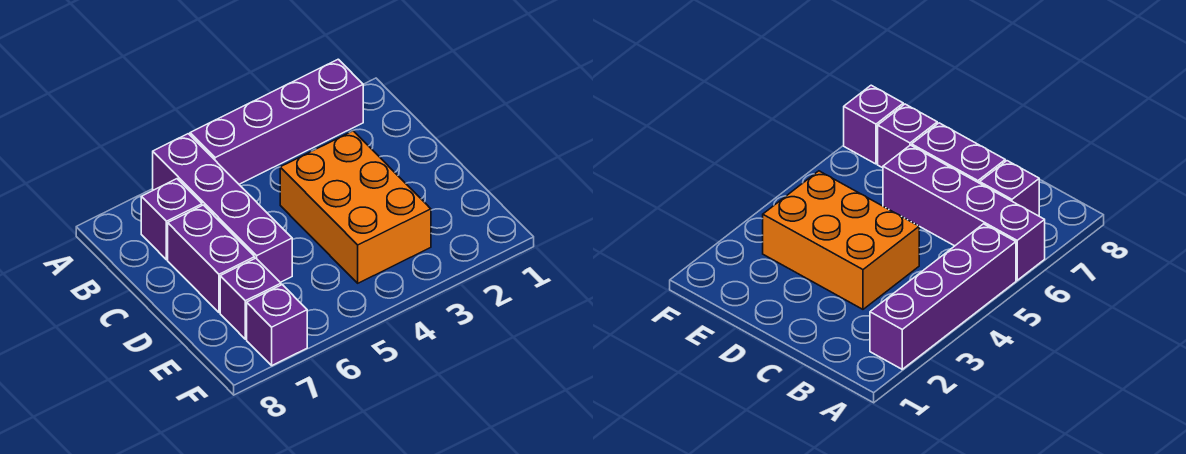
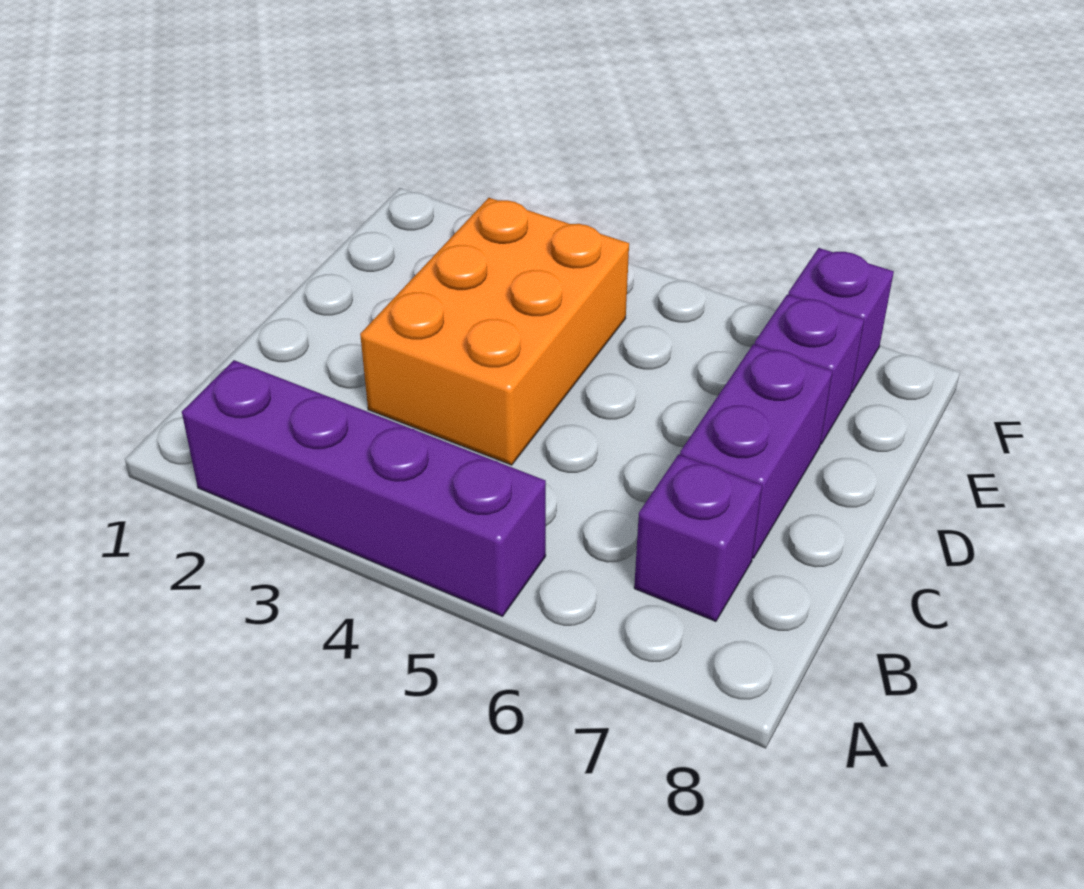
purple brick A6:D6 level 1 -> none

